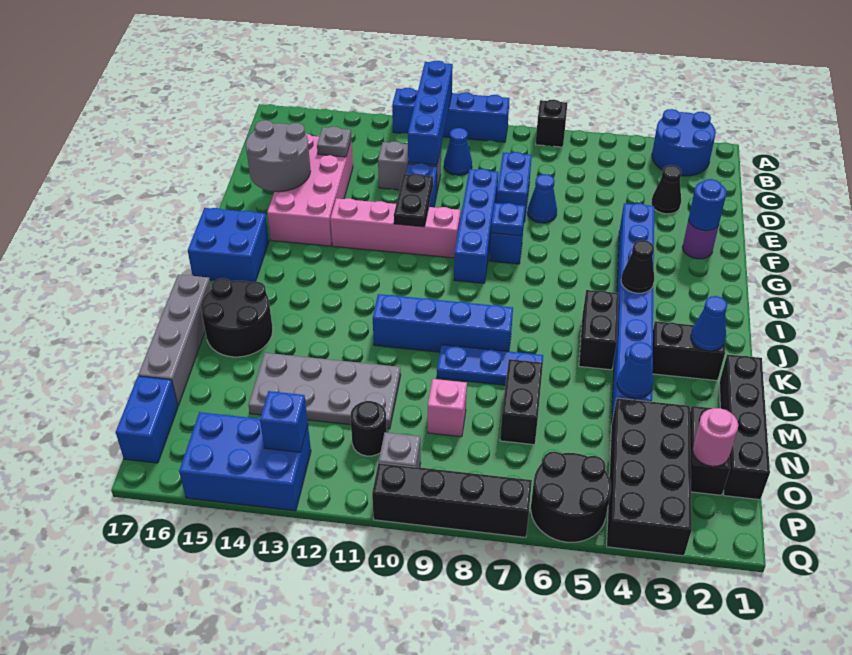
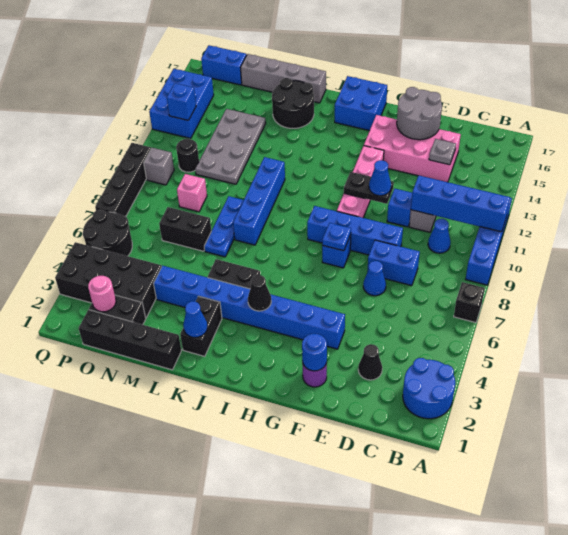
blue cone M4 level 2 -> blue cone F11 level 3

